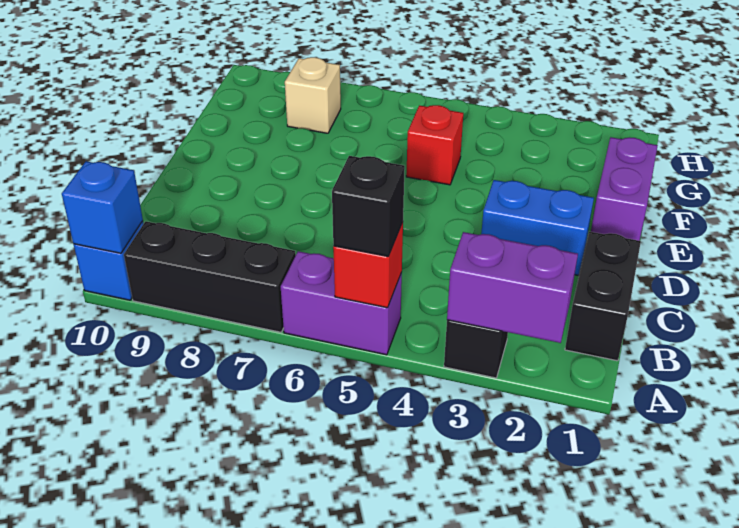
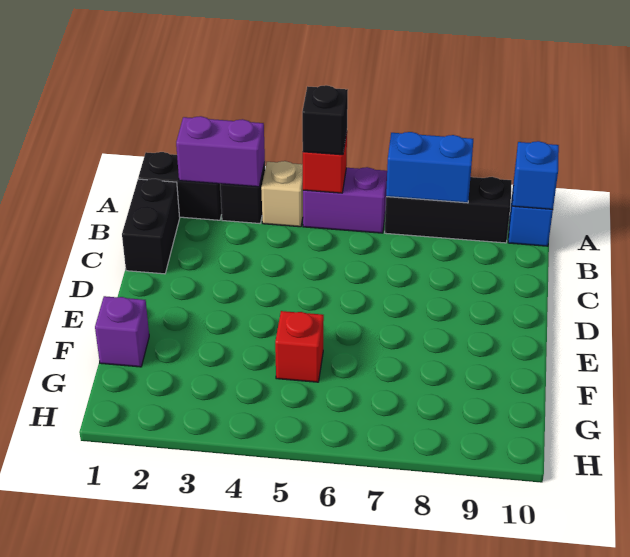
none -> black brick A1:A2 level 1
blue brick D2:D3 level 1 -> blue brick A7:A8 level 2
purple brick E1:F1 level 1 -> purple brick F1 level 1
tan brick G8 level 1 -> tan brick A4 level 1

